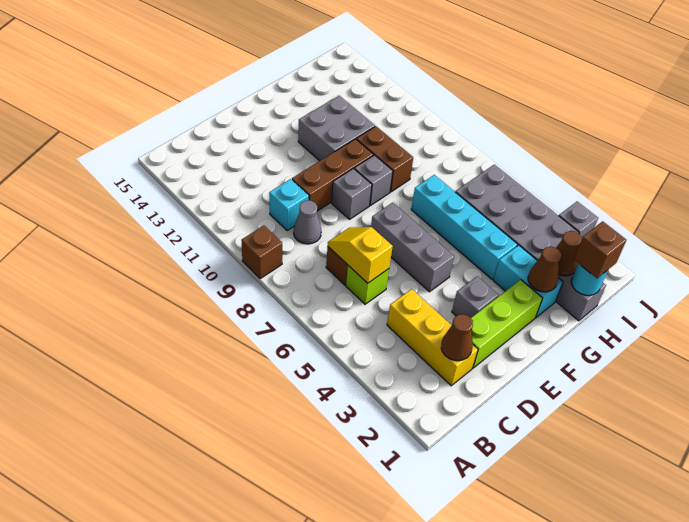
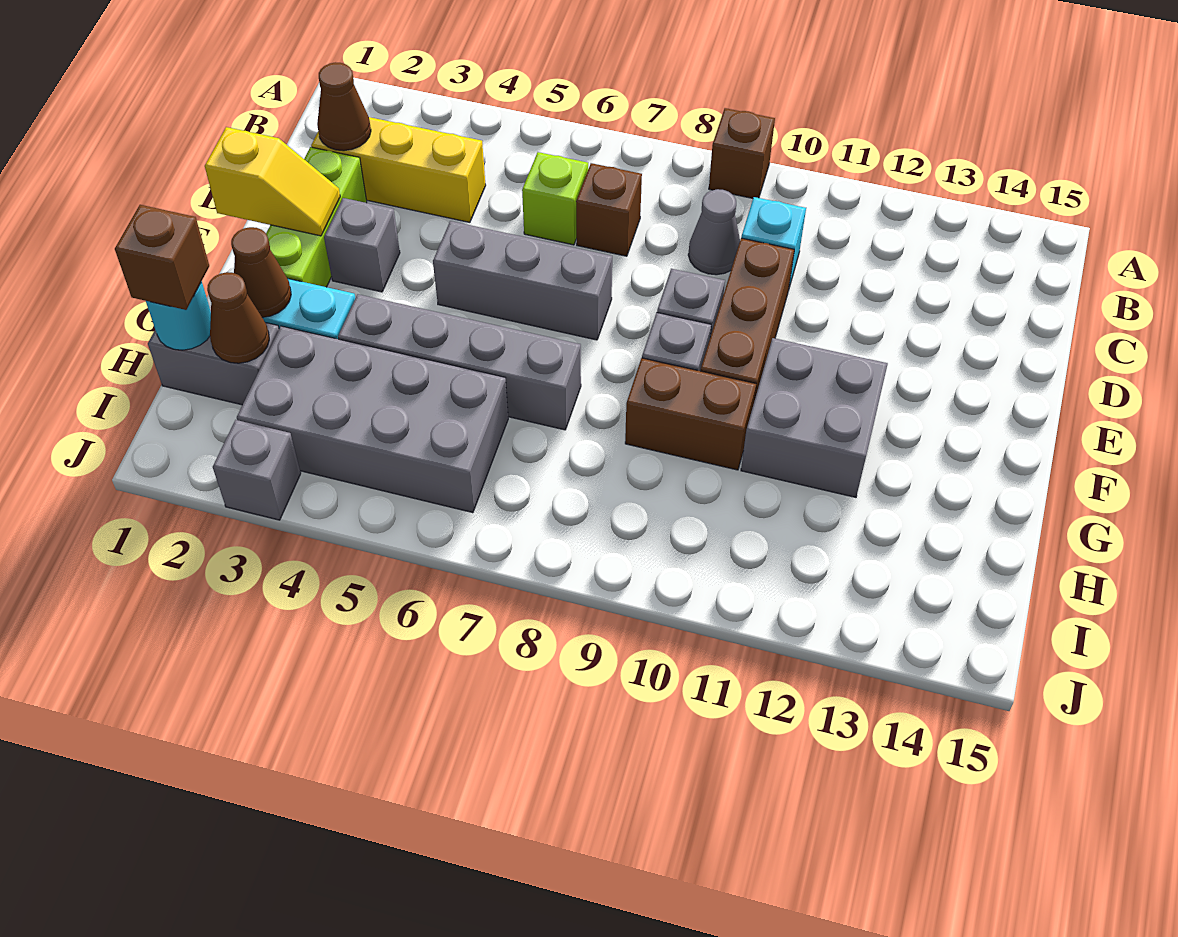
yellow slope C6:C7 level 2 top 6 -> yellow slope E1:E2 level 2 top 1
cyan brick G4:G7 level 1 -> grey brick G4:G7 level 1

